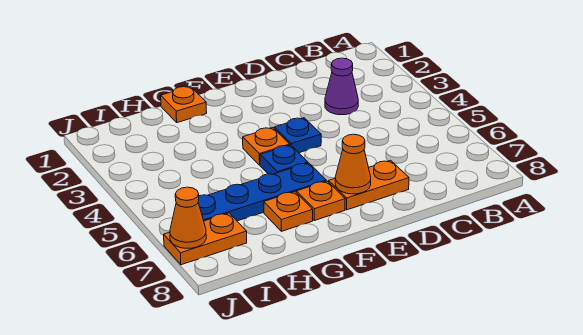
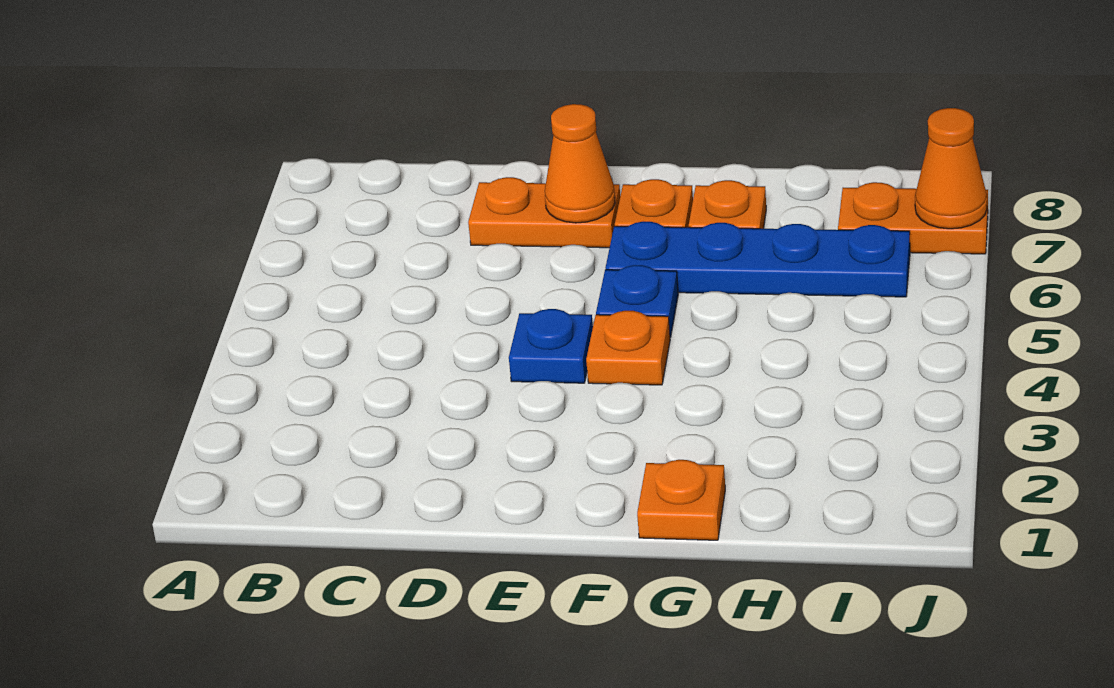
purple cone C3 level 1 -> none

